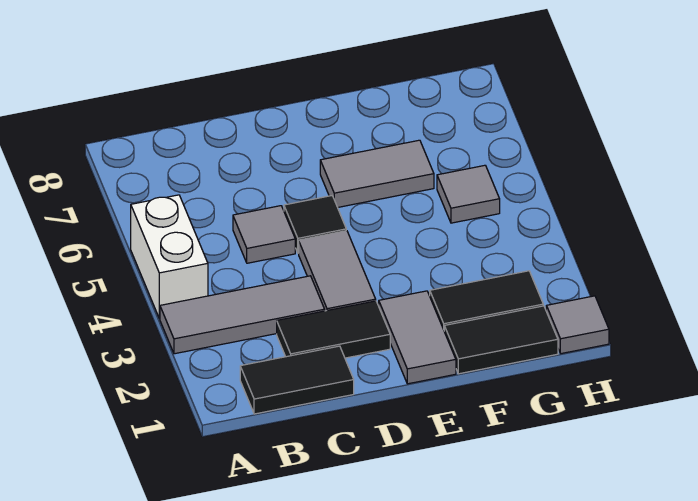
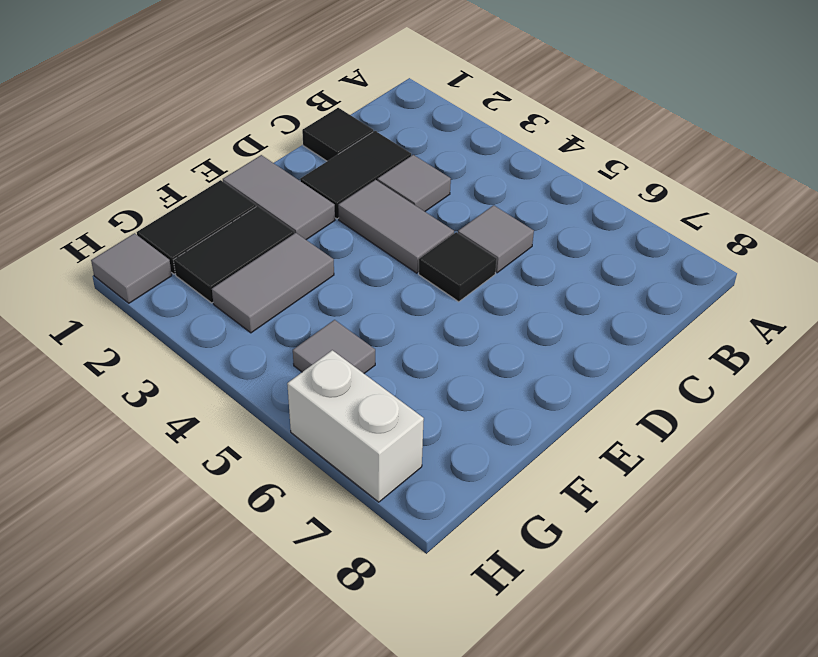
grey tile A3:C3 level 1 -> grey tile C3 level 1
white brick A4:A5 level 1 -> white brick H6:H7 level 1
black tile B1:C1 level 1 -> black tile C1 level 1
grey tile E6:F6 level 1 -> grey tile F3:G3 level 1

